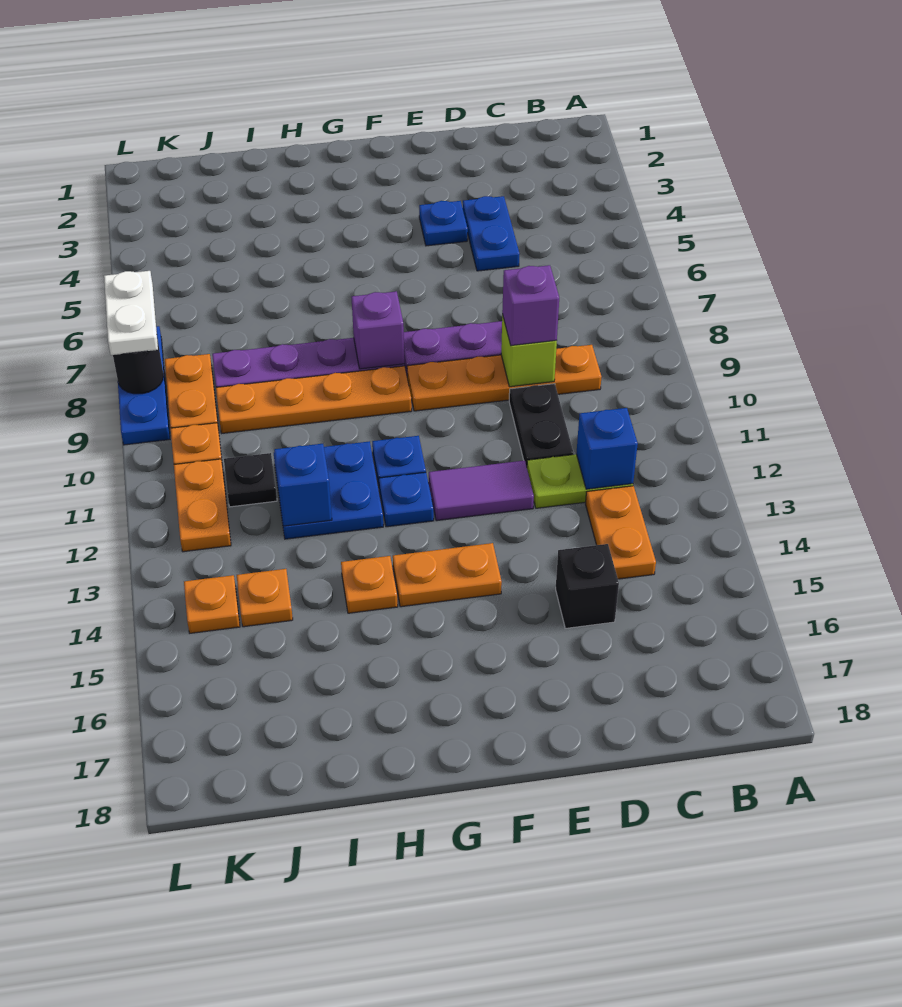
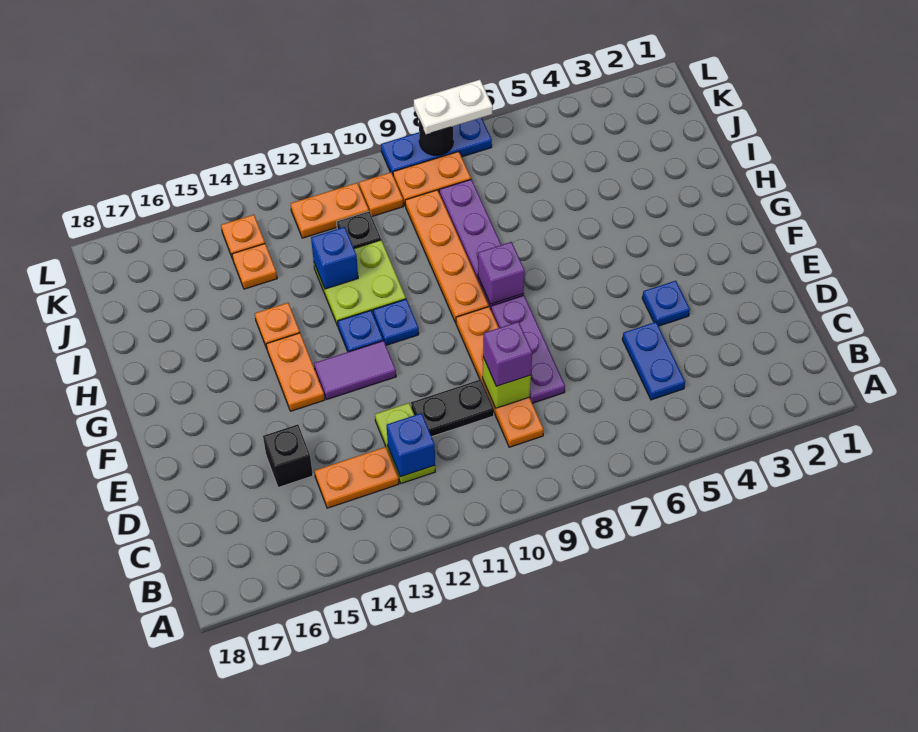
blue plate D4:D5 level 1 -> blue plate C5:D5 level 1
purple tile E12:F12 level 1 -> purple tile F12:F13 level 1
blue plate H11:I12 level 1 -> lime plate H11:I12 level 1

